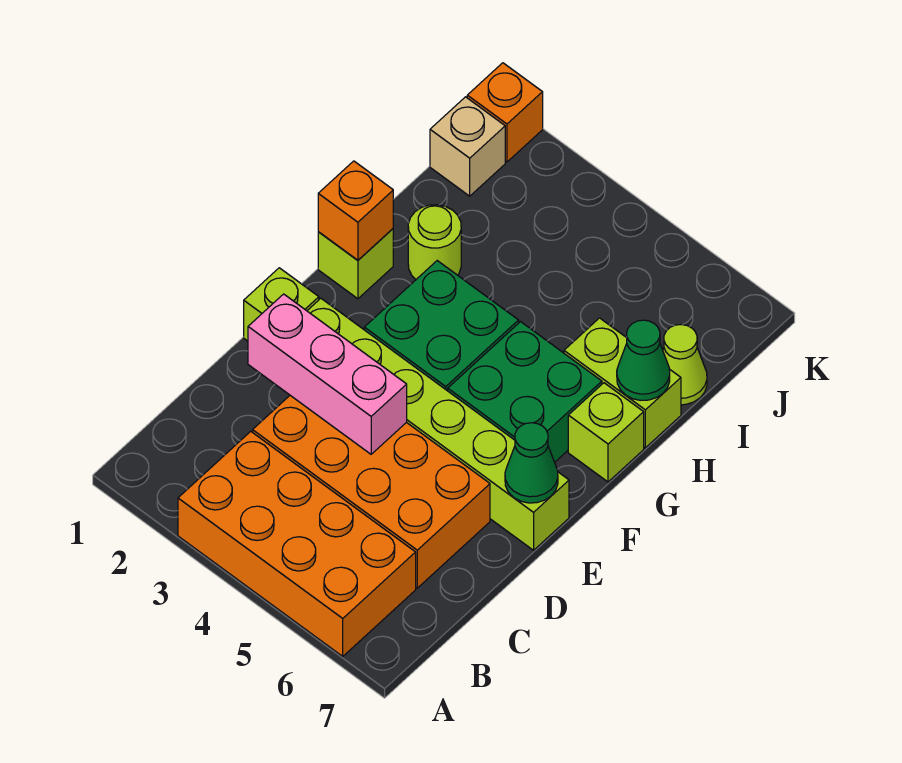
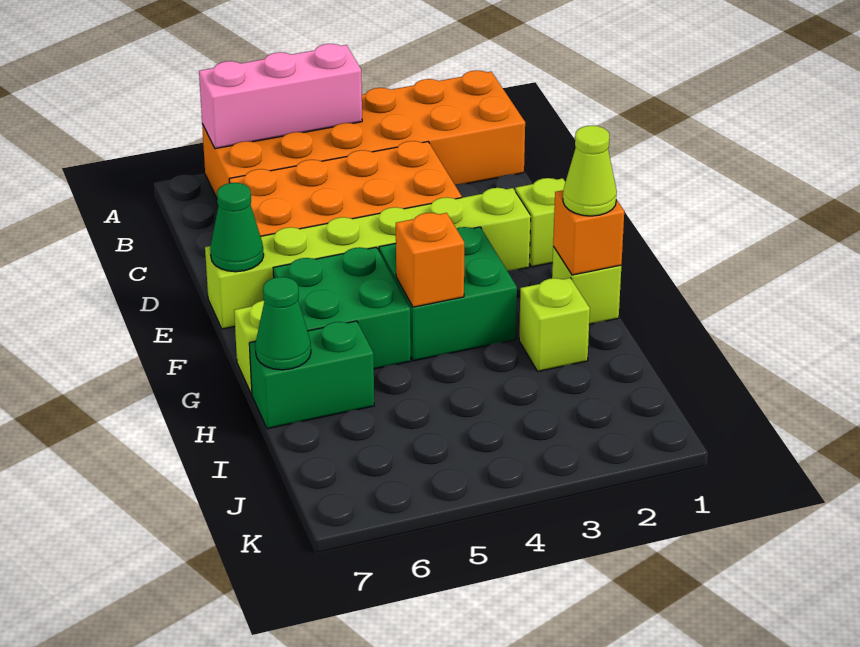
orange brick A3:B6 level 1 -> orange brick A1:B6 level 1
pink brick D2:D4 level 2 -> pink brick A4:A6 level 2
lime round brick H2 level 1 -> lime brick H2 level 1
lime brick H6:H7 level 1 -> green brick H6:H7 level 1
lime cone I7 level 1 -> lime cone G1 level 3
tan brick J1 level 1 -> none
orange brick K1 level 1 -> orange brick G4 level 2

